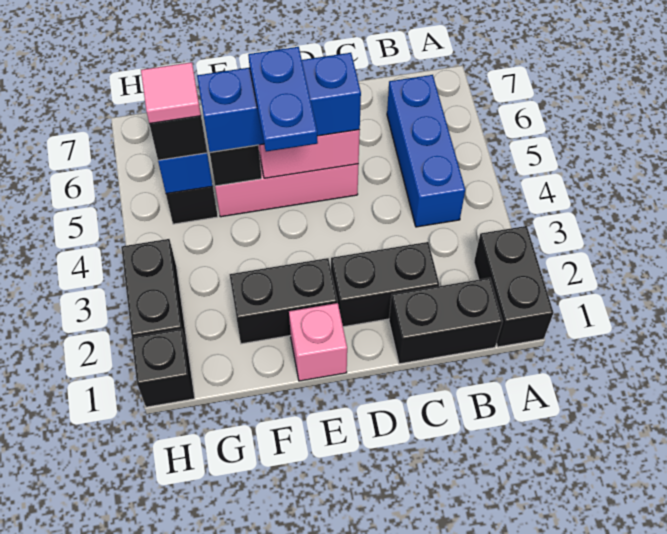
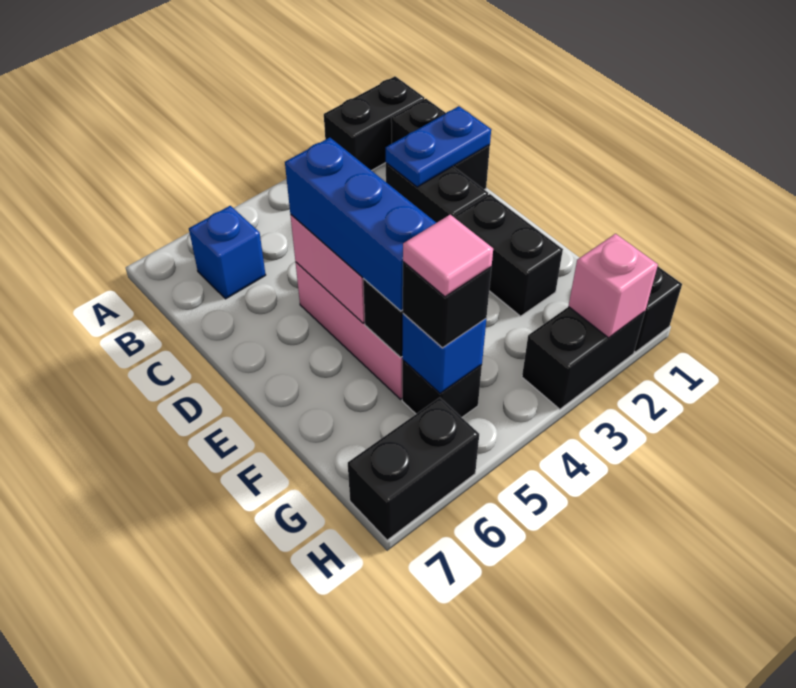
blue brick B4:B6 level 1 -> blue brick B6 level 1
pink brick E1 level 1 -> pink brick H2 level 2
blue plate E4:E5 level 4 -> blue plate C1:C2 level 2
none -> black brick H6:H7 level 1

